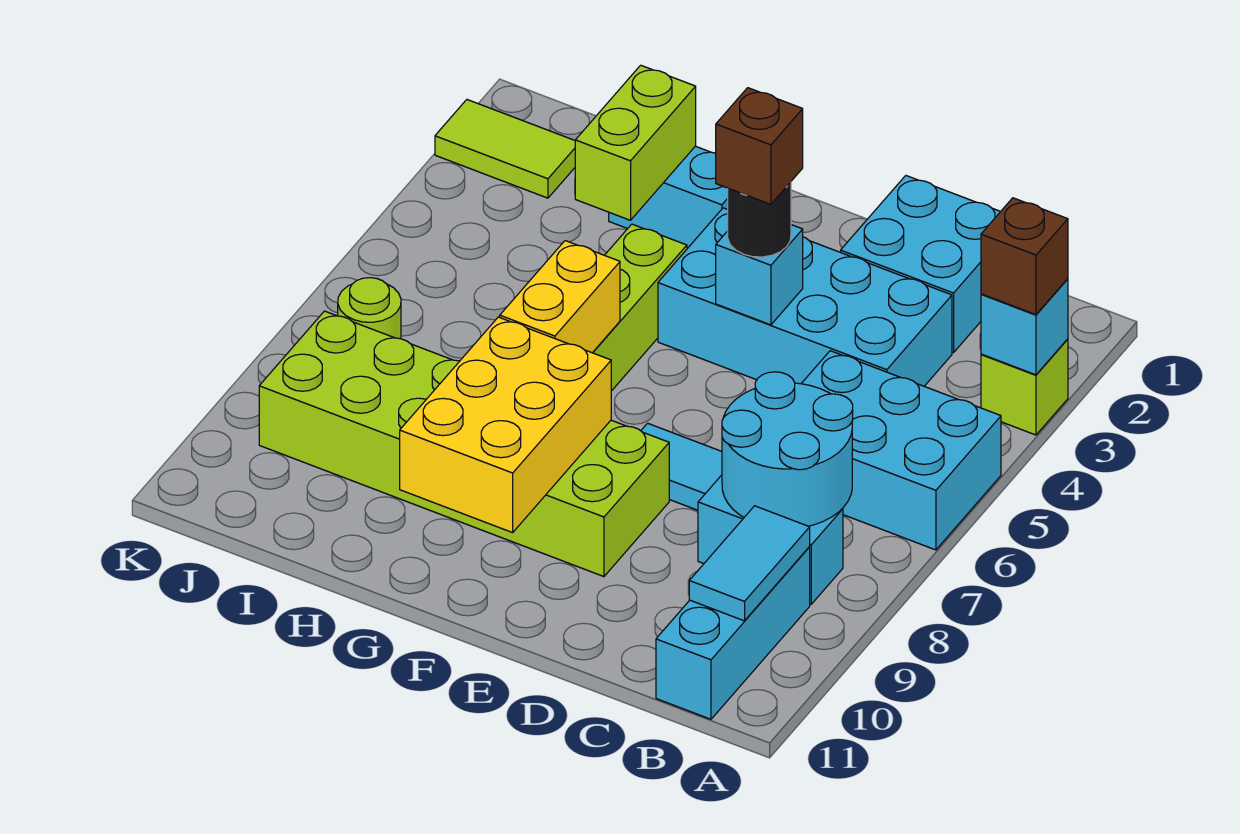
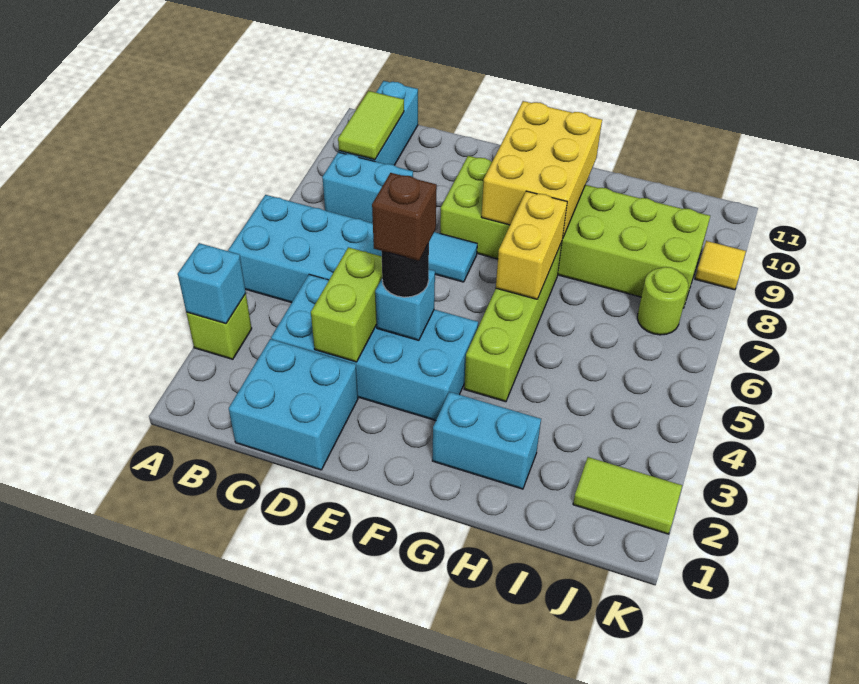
brown brick A3 level 3 -> none
cyan round brick B7:C8 level 2 -> none
cyan tile B9:B10 level 2 -> lime tile B9:B10 level 2
lime brick H2:H3 level 2 -> lime brick D3:D4 level 2
none -> yellow tile K9 level 1

